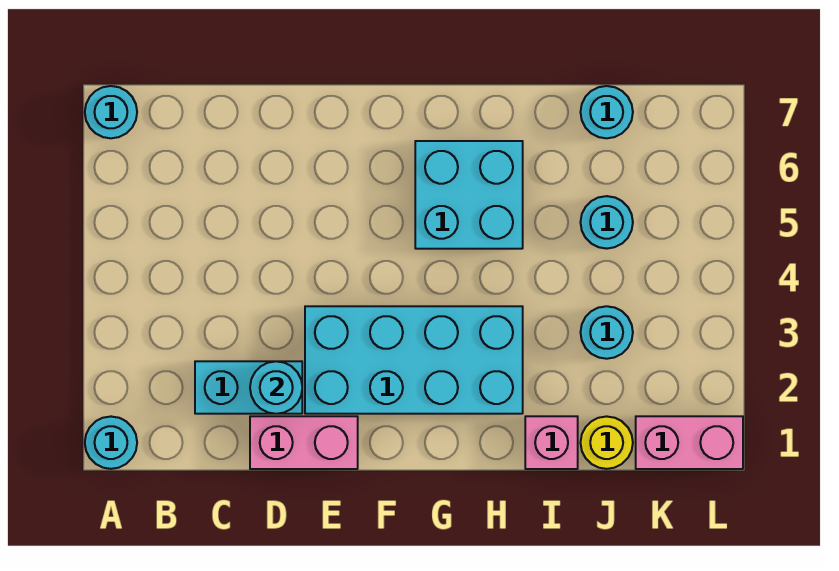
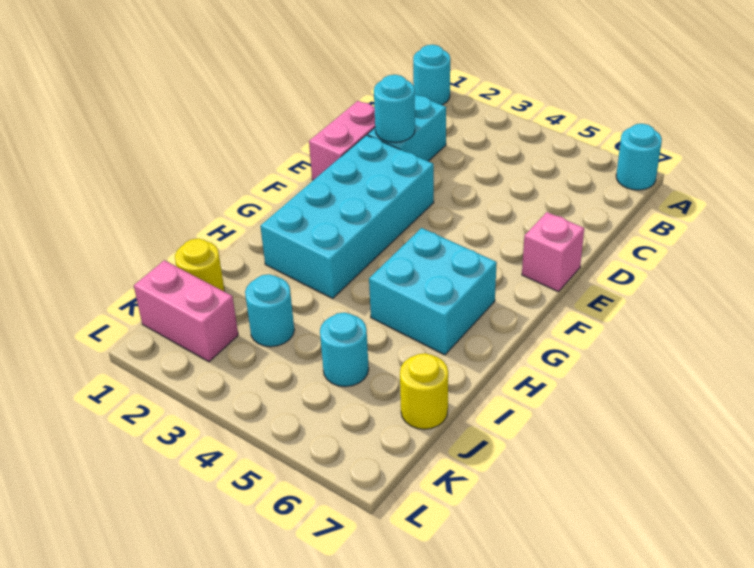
pink brick I1 level 1 -> pink brick E7 level 1
cyan round brick J7 level 1 -> yellow round brick J7 level 1
pink brick K1:L1 level 1 -> pink brick K1:K2 level 1

